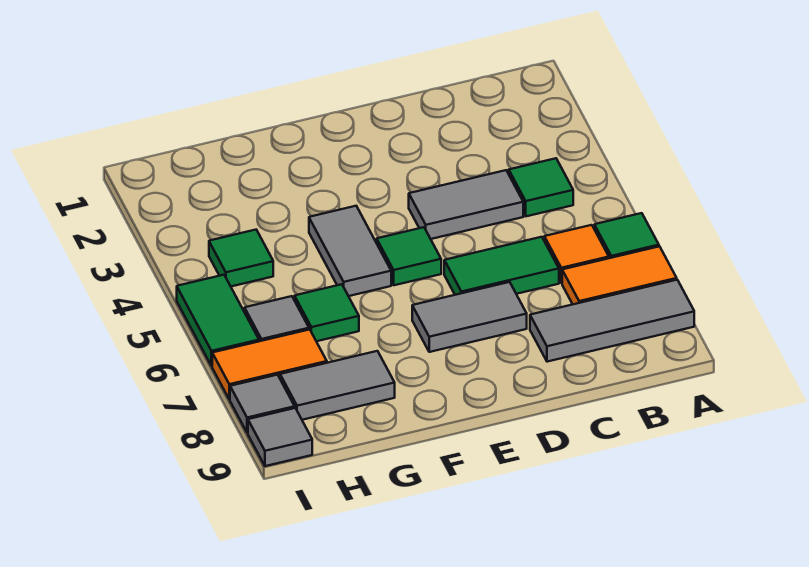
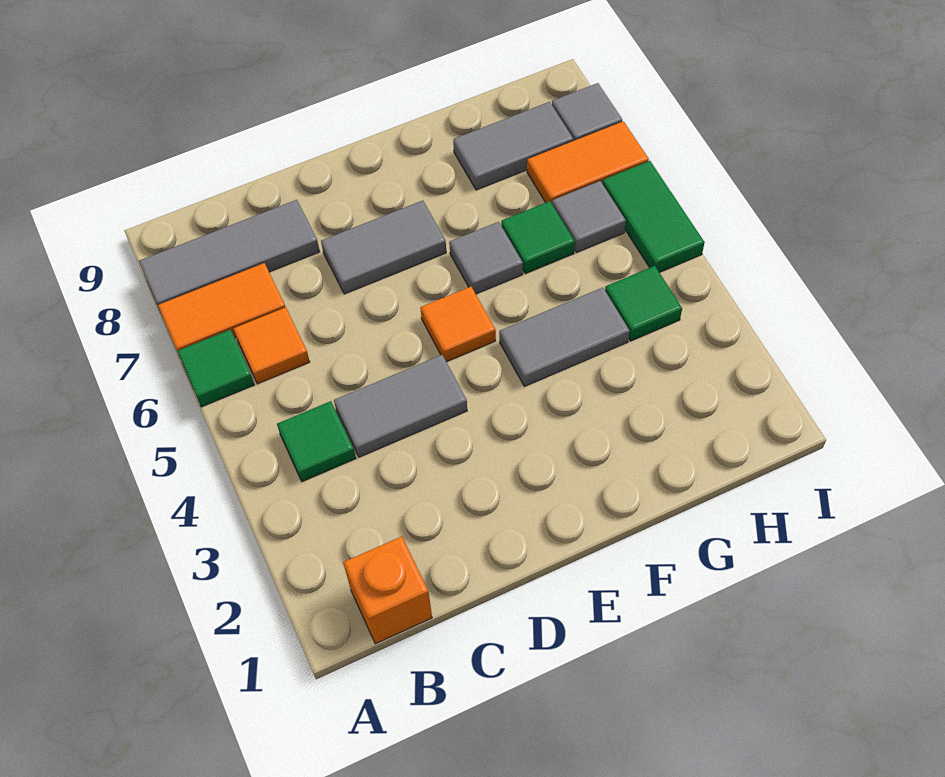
none -> orange brick B1 level 1
green tile C6:D6 level 1 -> none
green tile E5 level 1 -> orange tile E5 level 1
grey tile F4:F5 level 1 -> grey tile F4:G4 level 1
grey tile I9 level 1 -> grey tile F6 level 1

